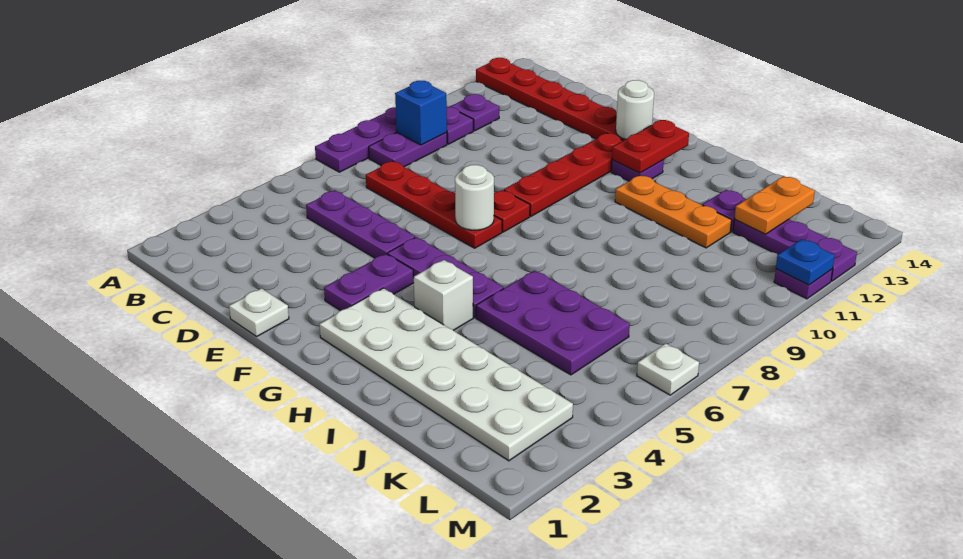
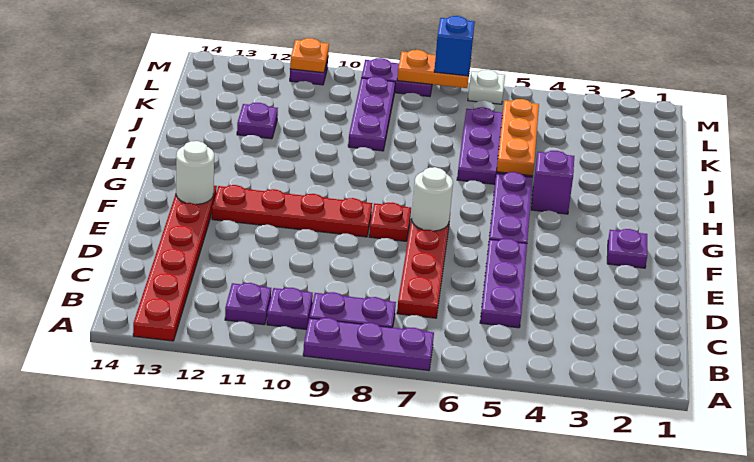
blue brick B9 level 2 -> blue brick M7 level 3
white plate E1 level 1 -> none
purple plate F3:F4 level 1 -> purple plate M8:M9 level 1
white plate G2:L3 level 1 -> none
purple plate G12 level 1 -> purple plate F2 level 1
red plate G12:G13 level 2 -> none
white brick H4 level 1 -> purple brick H4 level 1
orange plate H11:J11 level 1 -> orange plate I5:K5 level 2
purple plate K12:M12 level 1 -> purple plate J9:L9 level 1
orange plate K12:K13 level 2 -> orange plate M7:M8 level 2
blue plate M11 level 2 -> orange plate M11 level 2

